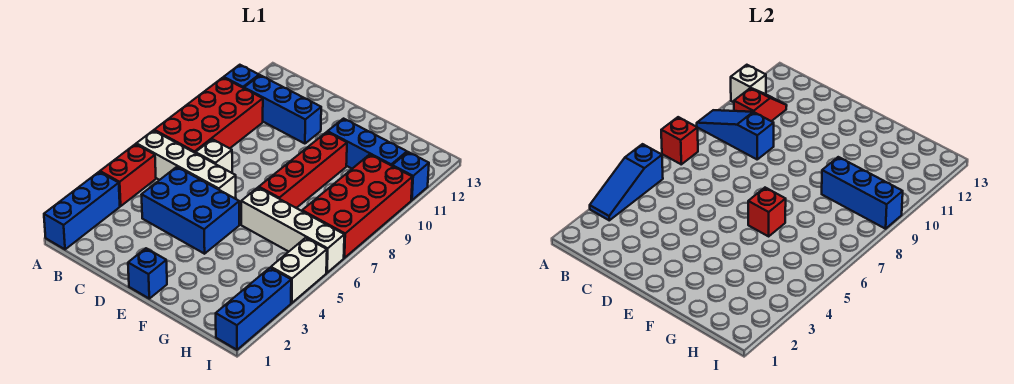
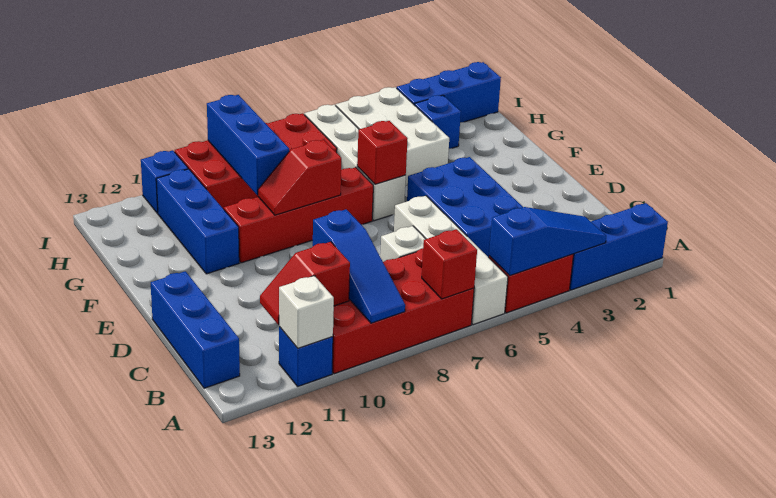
blue brick B11:D11 level 1 -> blue brick B13:D13 level 1
blue brick E1 level 1 -> blue brick H3 level 1
none -> red slope F8:F9 level 2 top 8
white brick I4:I5 level 1 -> white brick G4:I5 level 1

